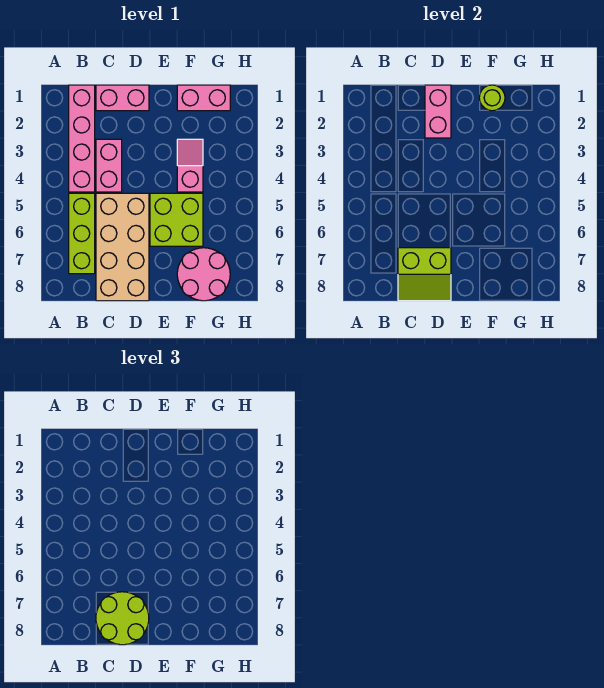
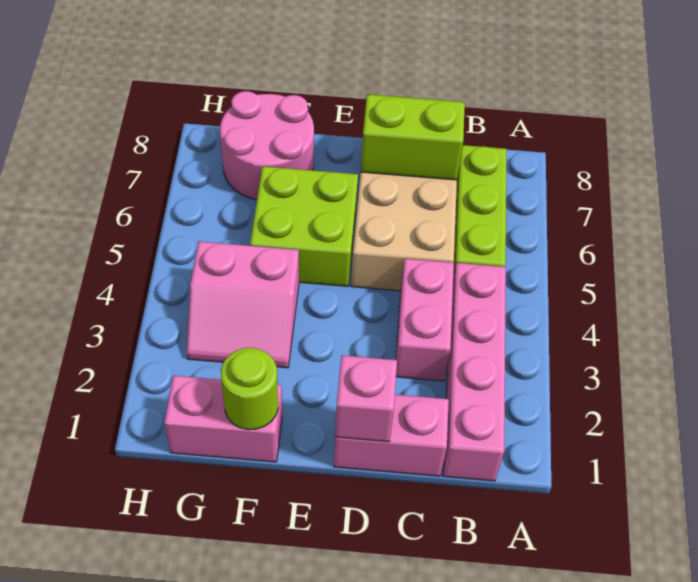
lime round brick C7:D8 level 3 -> none
pink brick D1:D2 level 2 -> pink brick D1 level 2
pink slope F3:F4 level 1 top 4 -> pink slope F3:G4 level 1 top 4

